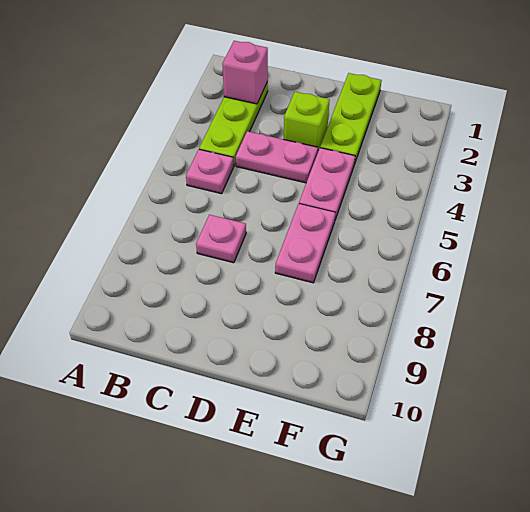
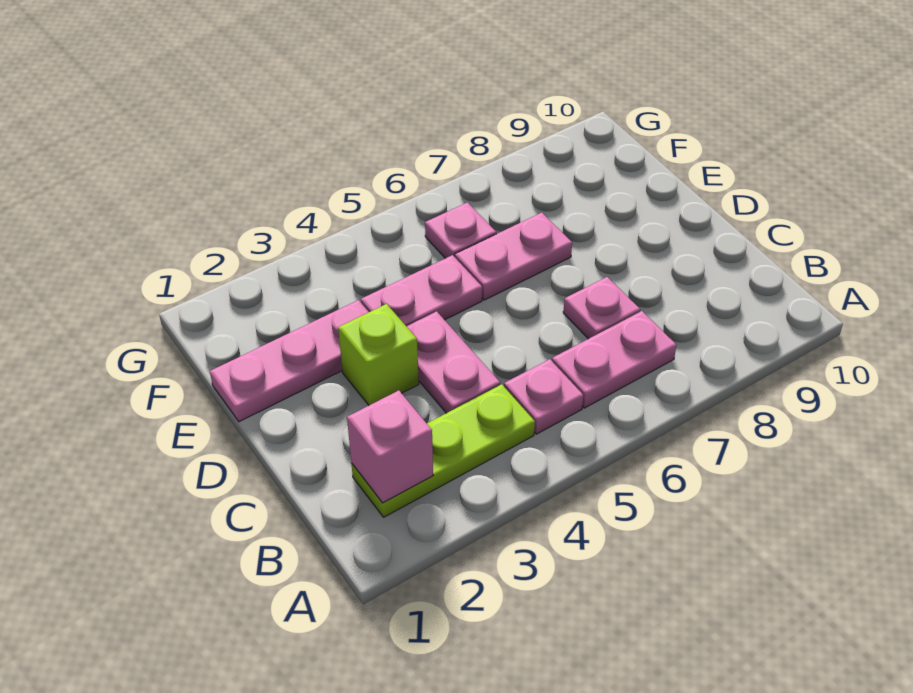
none -> pink plate B6:B7 level 1
lime plate E1:E3 level 1 -> pink plate E1:E3 level 1
none -> pink plate F6 level 1

